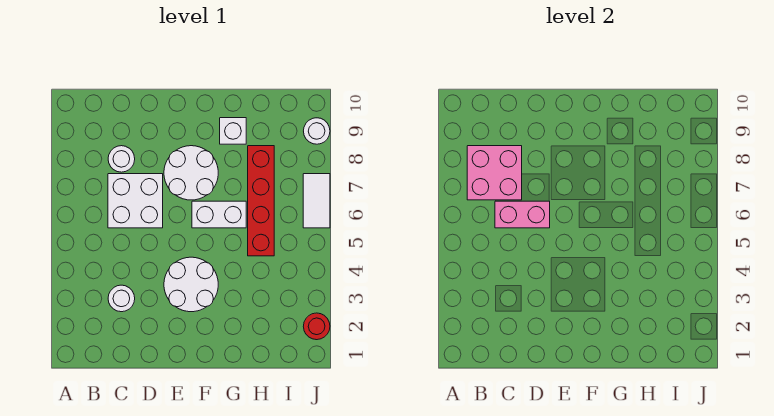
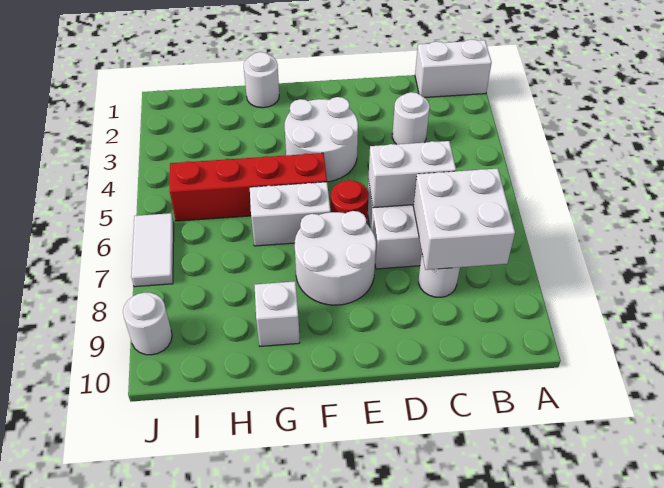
none -> white brick A1:B1 level 1
pink brick B7:C8 level 2 -> white brick B7:C8 level 2
pink brick C6:D6 level 2 -> white brick C6:D6 level 2
none -> white round brick G1 level 1
red brick H5:H8 level 1 -> red brick F5:I5 level 1
red round brick J2 level 1 -> red round brick E6 level 1

